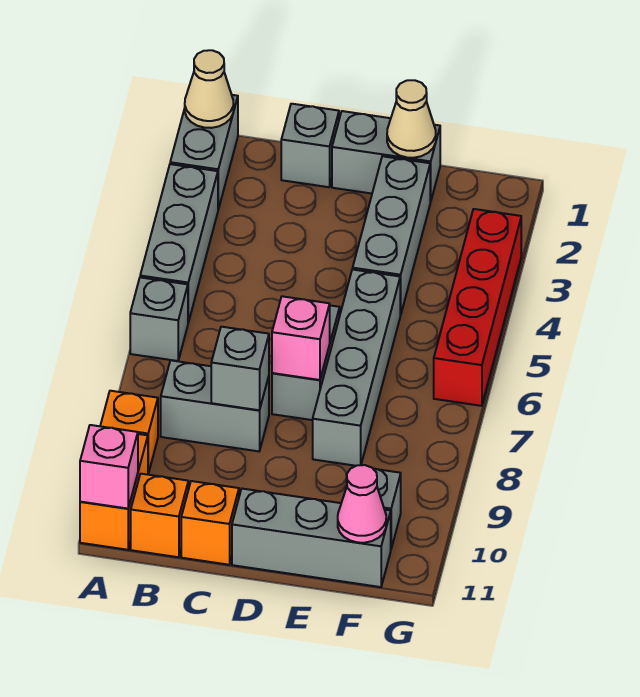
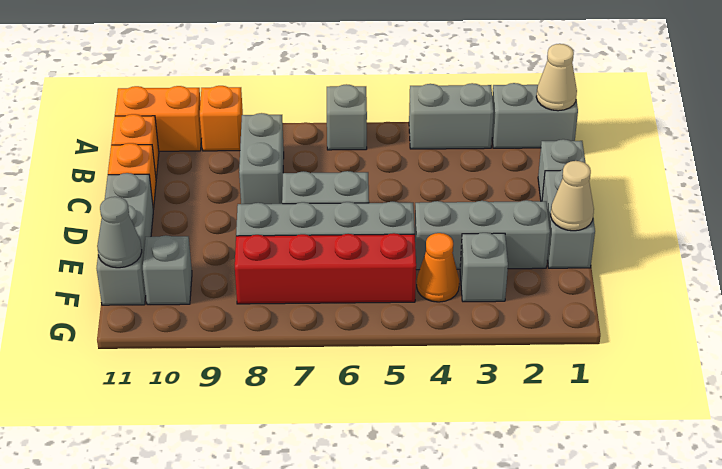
grey brick A3:A5 level 1 -> grey brick A3:A4 level 1
pink brick A11 level 2 -> none
grey brick C8 level 2 -> grey brick F3 level 1
pink brick D7 level 2 -> none
none -> orange cone F4 level 1
pink cone F11 level 2 -> grey cone F11 level 2
red brick G3:G6 level 1 -> red brick F5:F8 level 1

